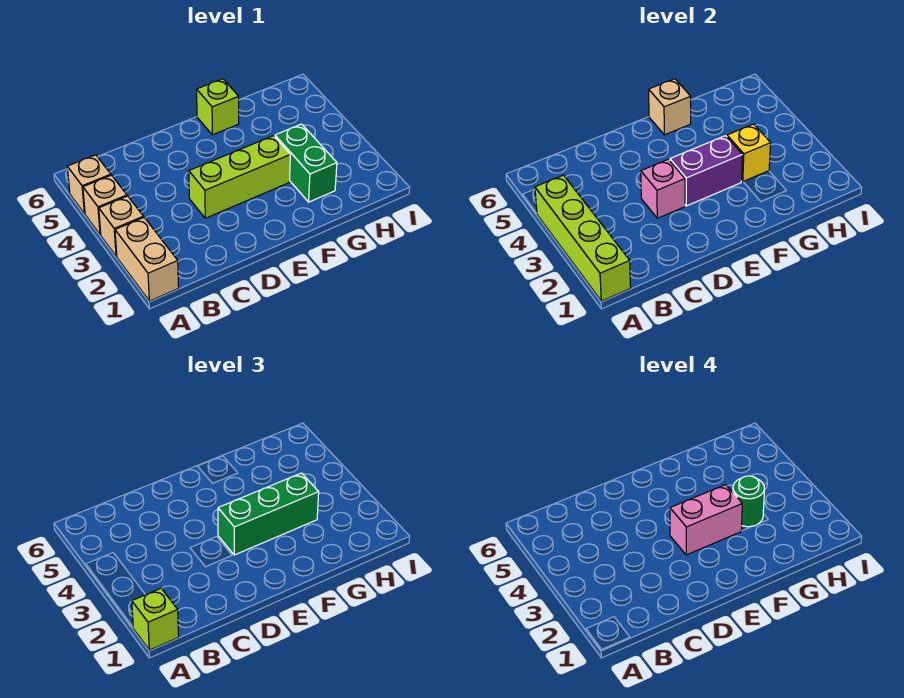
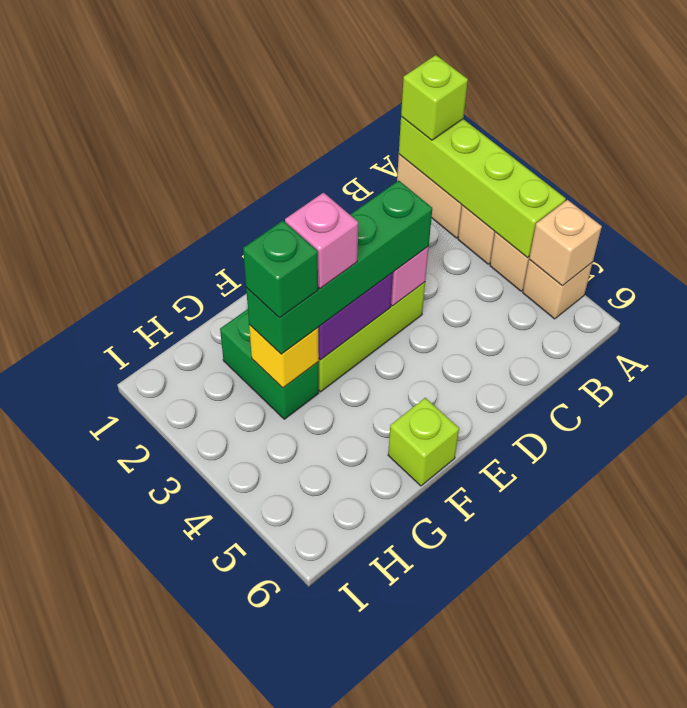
green brick E3:G3 level 3 -> green brick D3:G3 level 3
pink brick E3:F3 level 4 -> pink brick F3 level 4
tan brick F6 level 2 -> tan brick A5 level 2
green round brick G3 level 4 -> green brick G3 level 4

